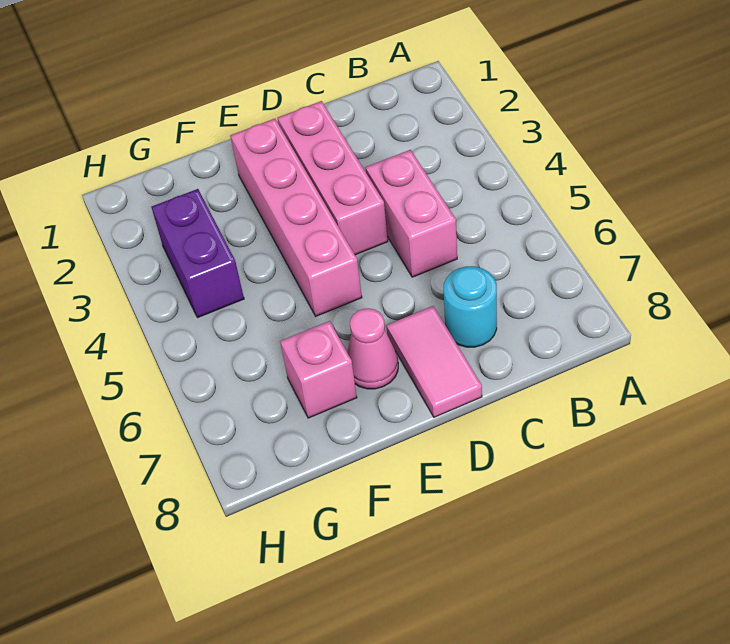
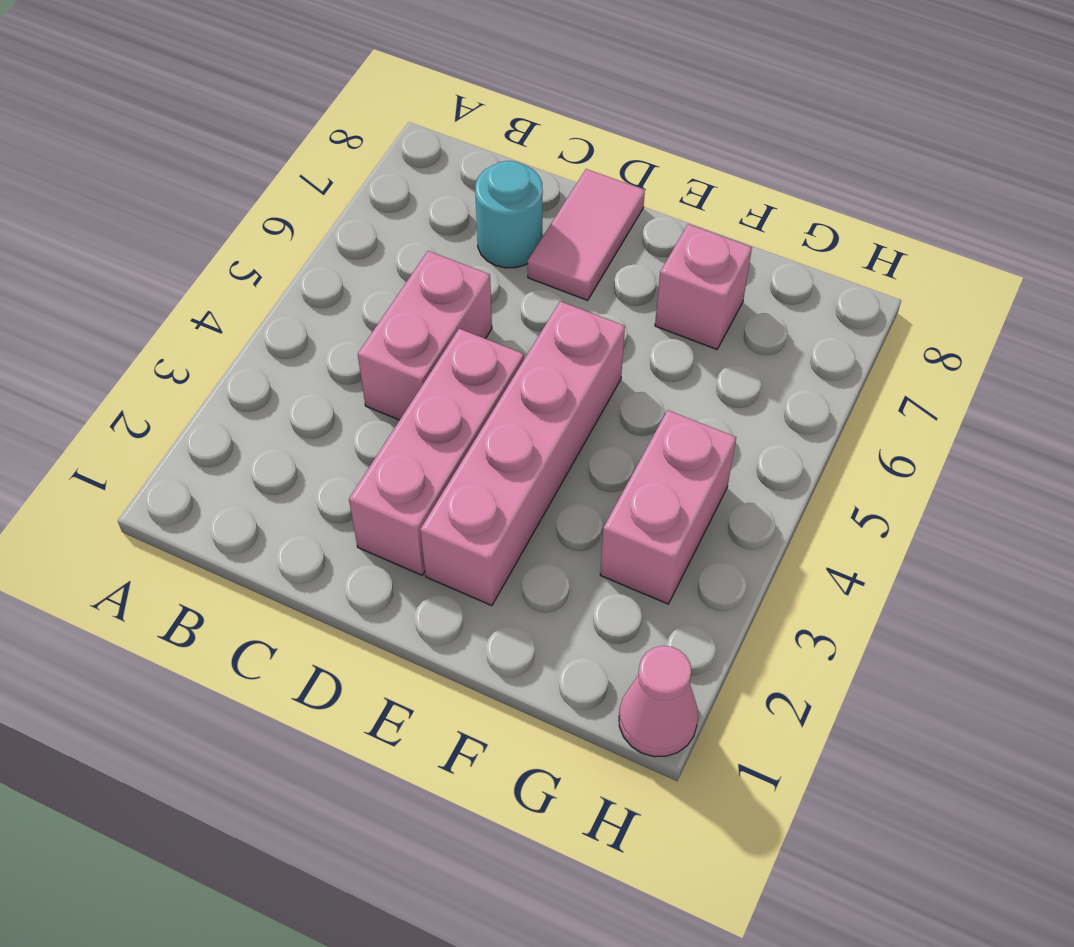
pink cone E7 level 1 -> pink cone H1 level 1
purple brick G3:G4 level 1 -> pink brick G3:G4 level 1

